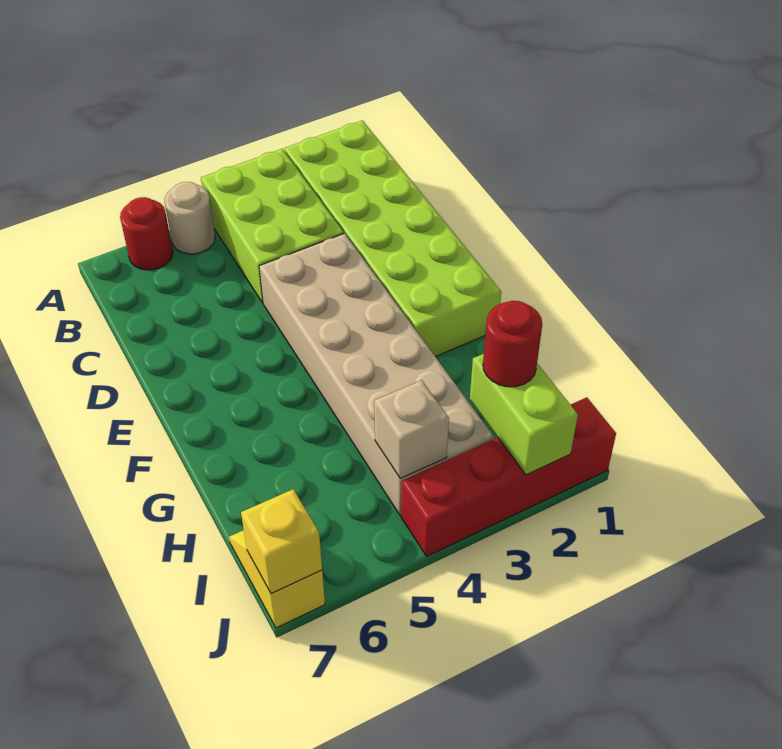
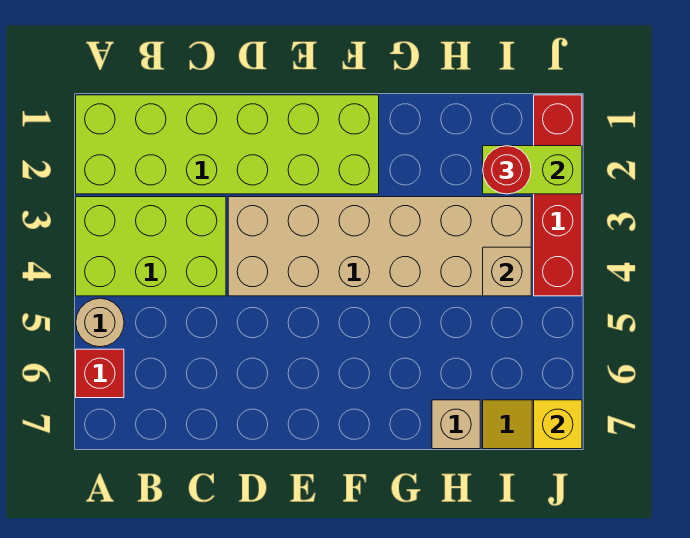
red round brick A6 level 1 -> red brick A6 level 1
none -> tan brick H7 level 1

